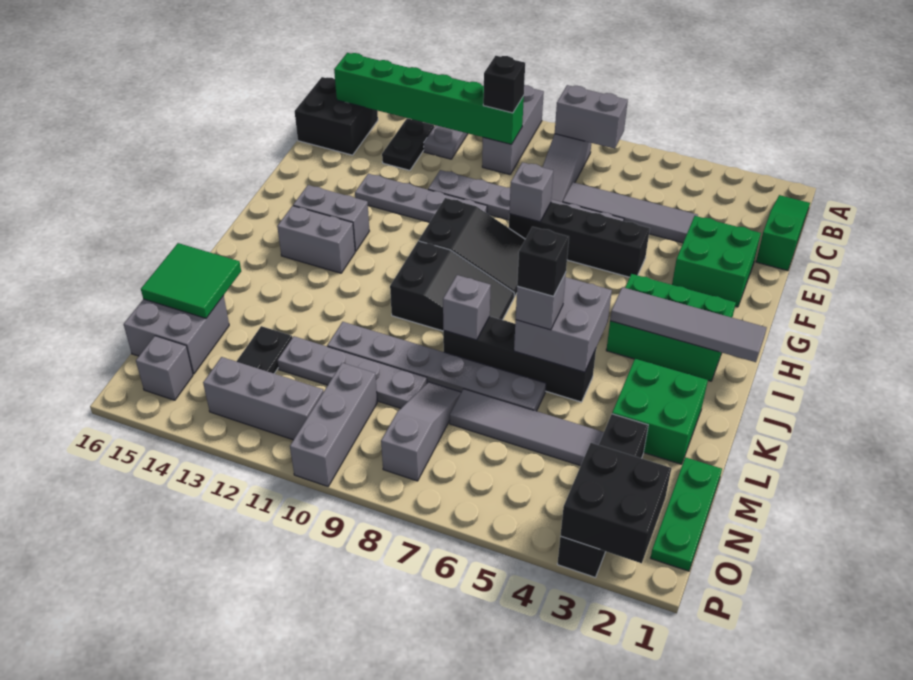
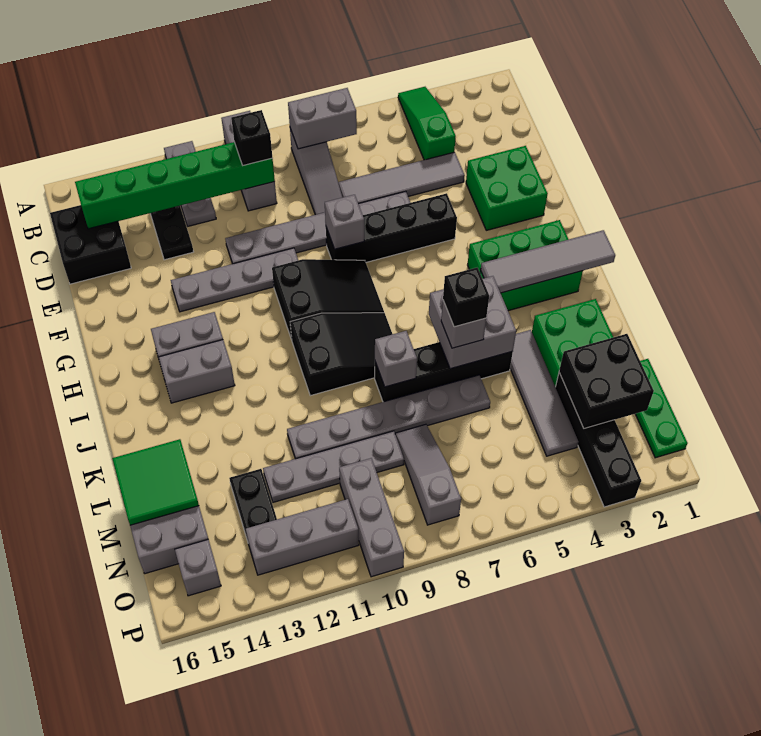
green slope B1:D1 level 1 top D -> green slope A4:C4 level 1 top C
grey tile M4:M7 level 1 -> grey tile K4:N4 level 1
black brick O2:P3 level 2 -> black brick M2:N3 level 2

